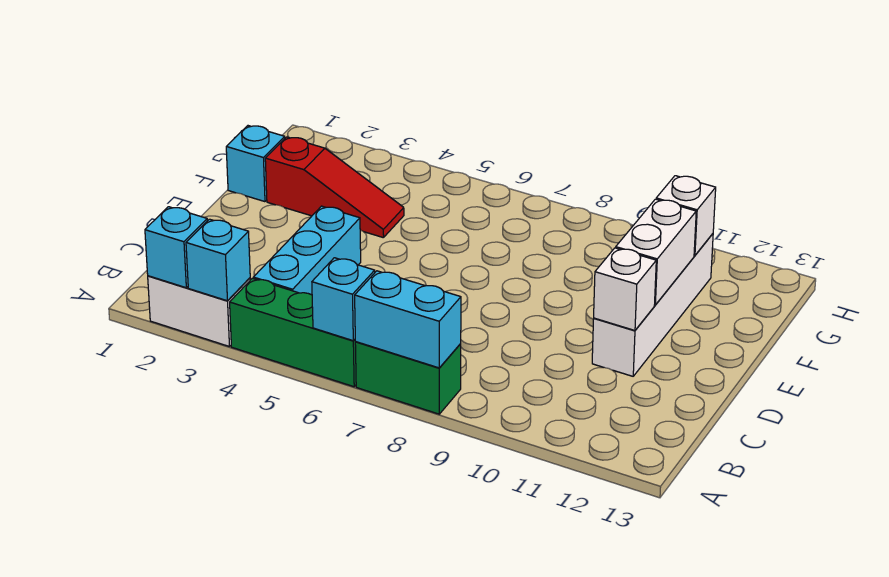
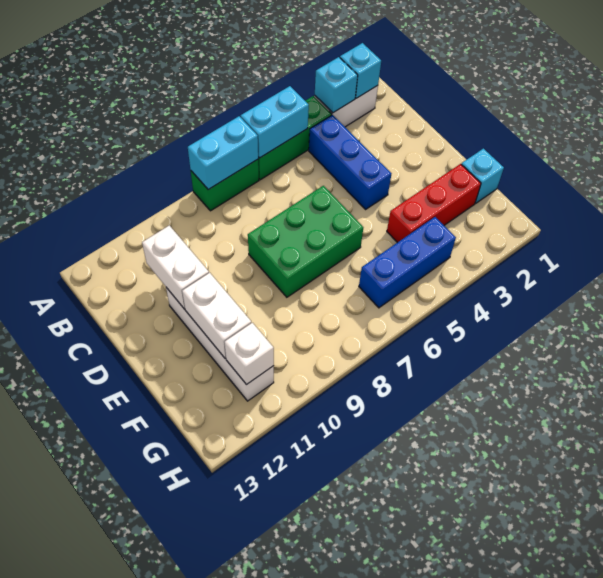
cyan brick A6 level 2 -> cyan brick A5:A6 level 2
cyan brick B4:D4 level 1 -> blue brick B4:D4 level 1
none -> green brick D6:E8 level 1
white brick D11 level 2 -> white brick C11:D11 level 2
red slope F2:F4 level 1 top 2 -> red brick F2:F4 level 1
none -> blue brick G4:G6 level 1

